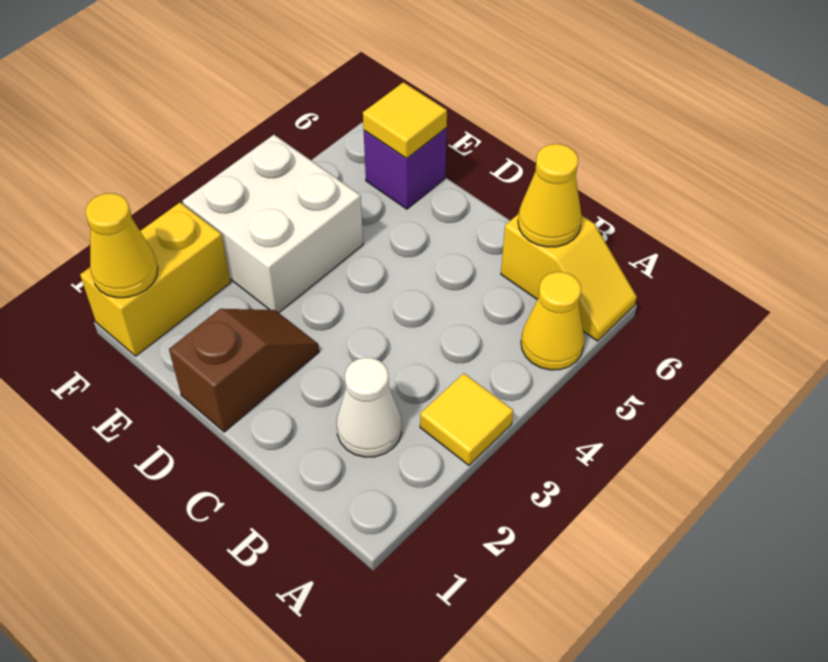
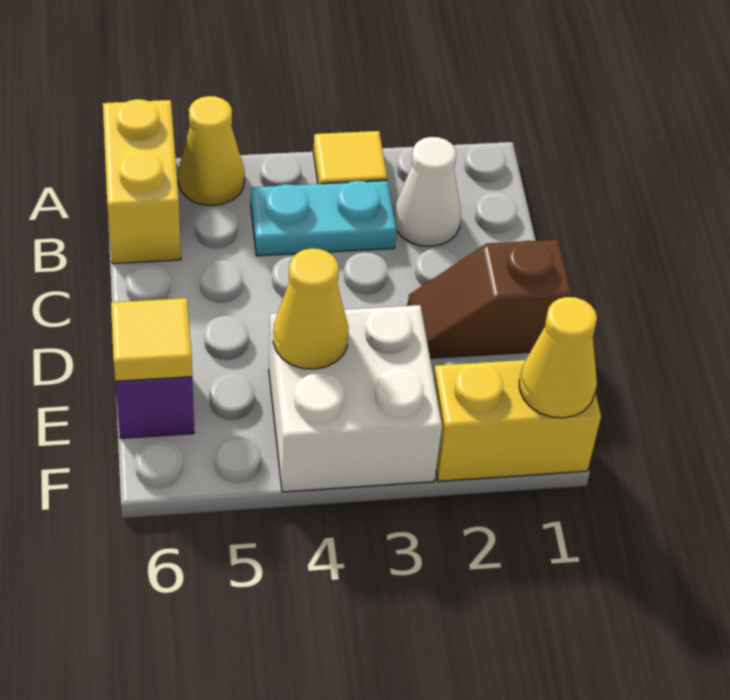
yellow slope A6:B6 level 1 top B -> yellow brick A6:B6 level 1
none -> cyan plate B3:B4 level 1
yellow cone B6 level 2 -> yellow cone E4 level 2

